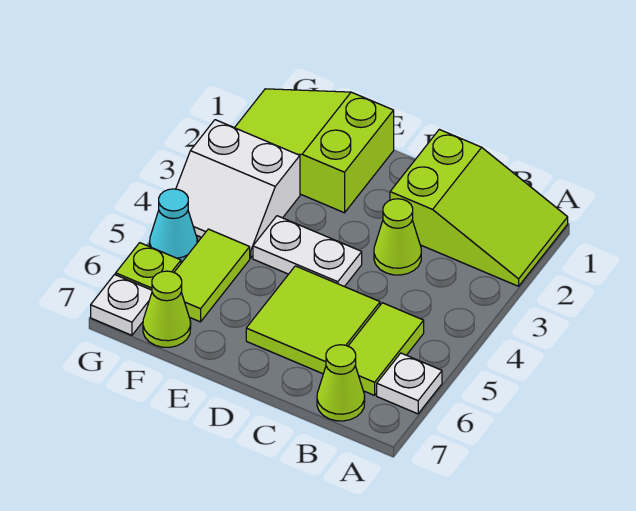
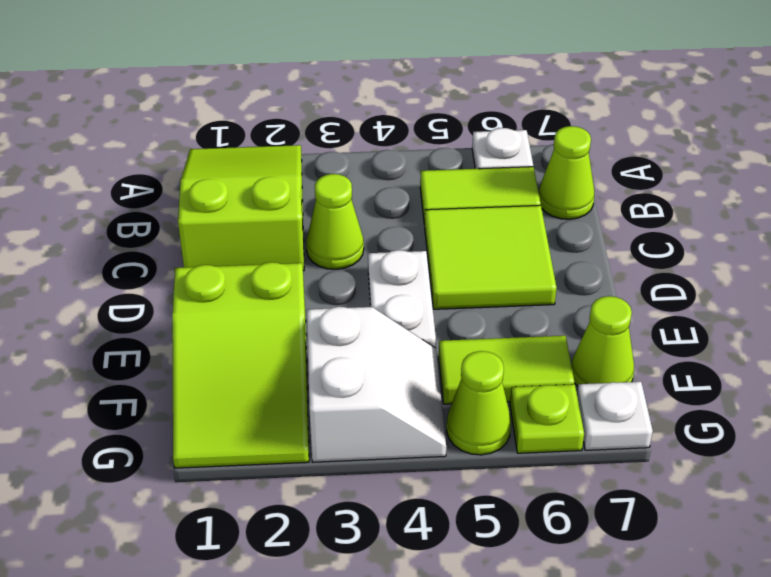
cyan cone G5 level 1 -> lime cone G5 level 1

